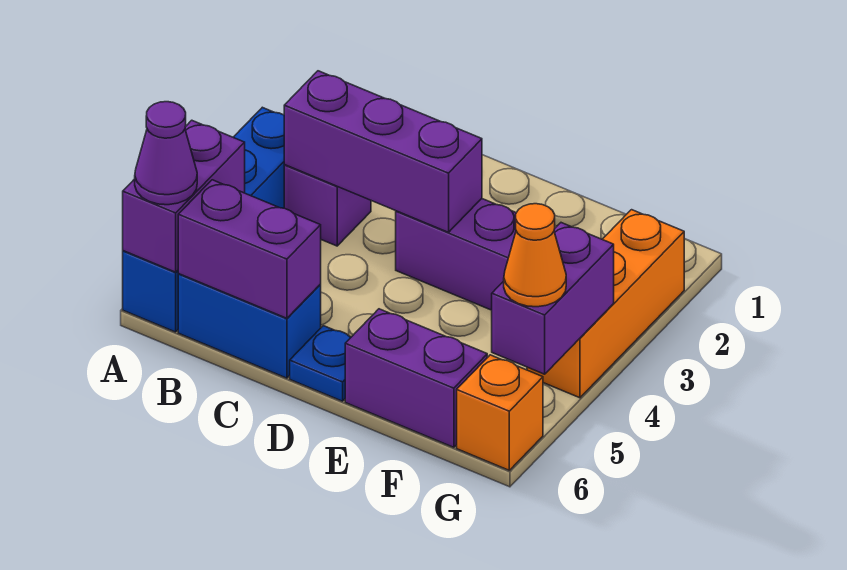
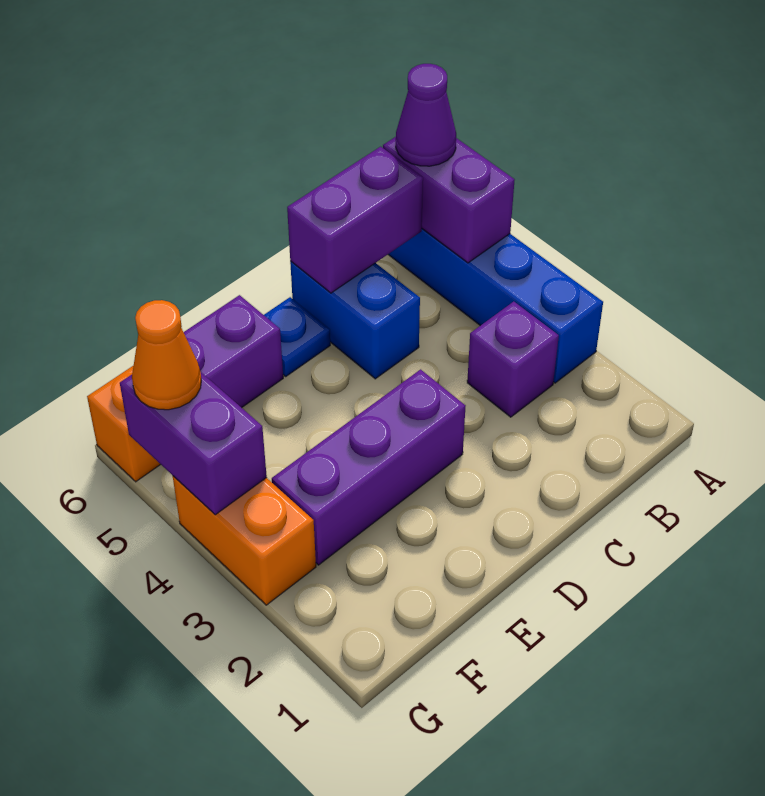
purple brick B3:D3 level 2 -> none
blue brick B6:C6 level 1 -> blue brick C5:C6 level 1
orange brick G2:G4 level 1 -> orange brick G3:G4 level 1

